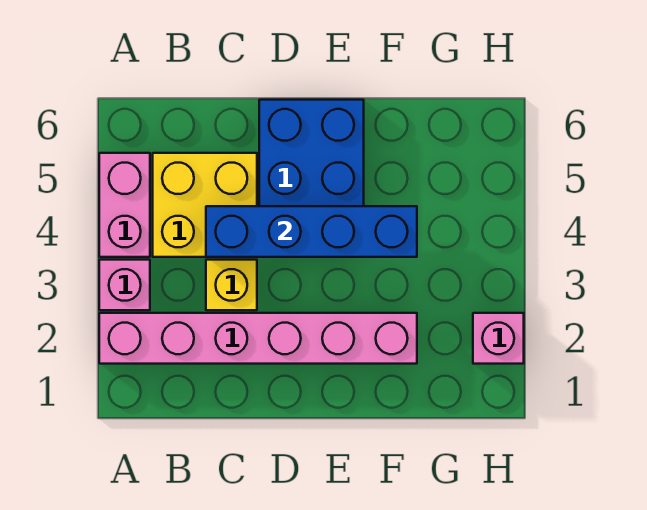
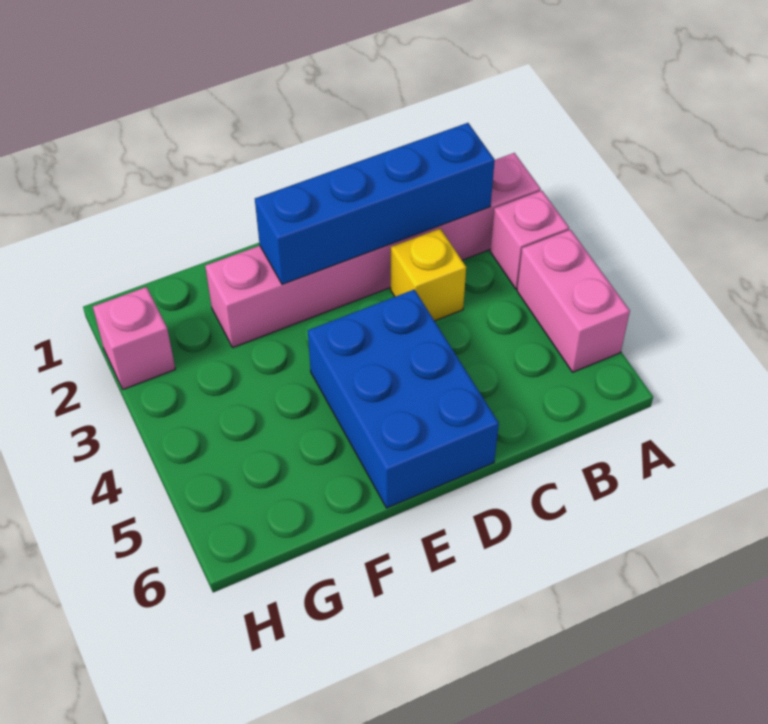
yellow brick B4:C5 level 1 -> none
blue brick C4:F4 level 2 -> blue brick B2:E2 level 2

